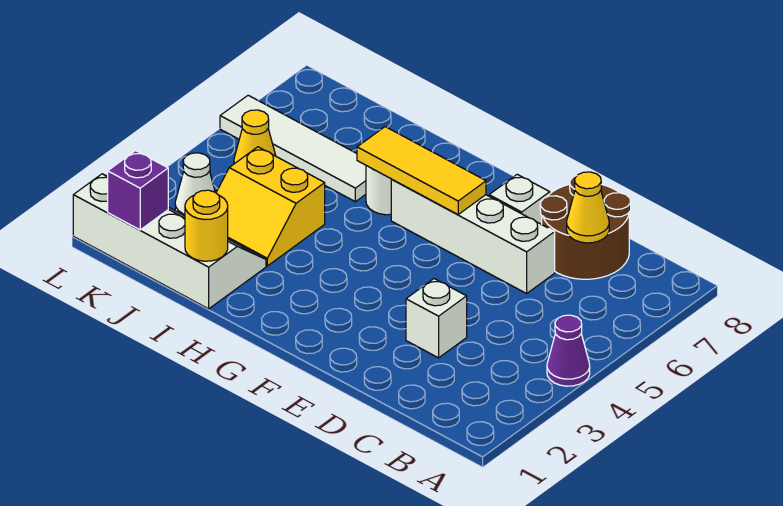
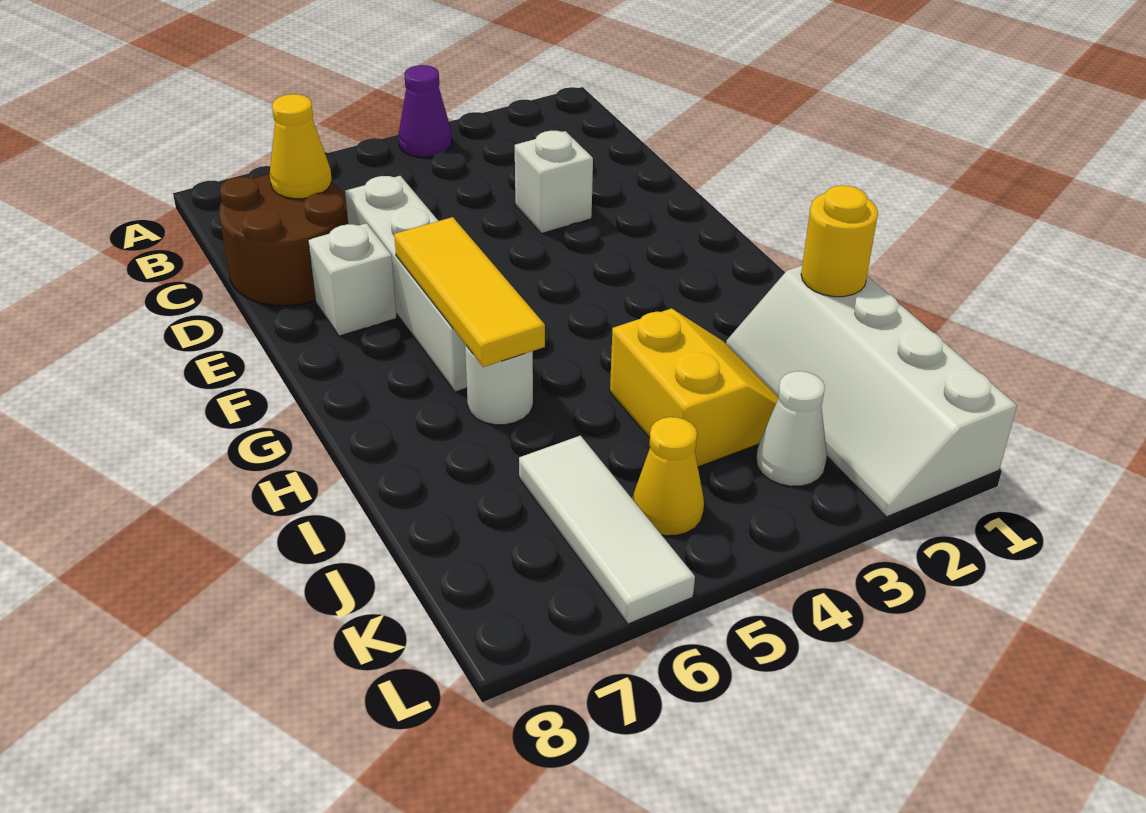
white tile I6:L6 level 1 -> white tile J6:L6 level 1
purple brick K1 level 2 -> none

